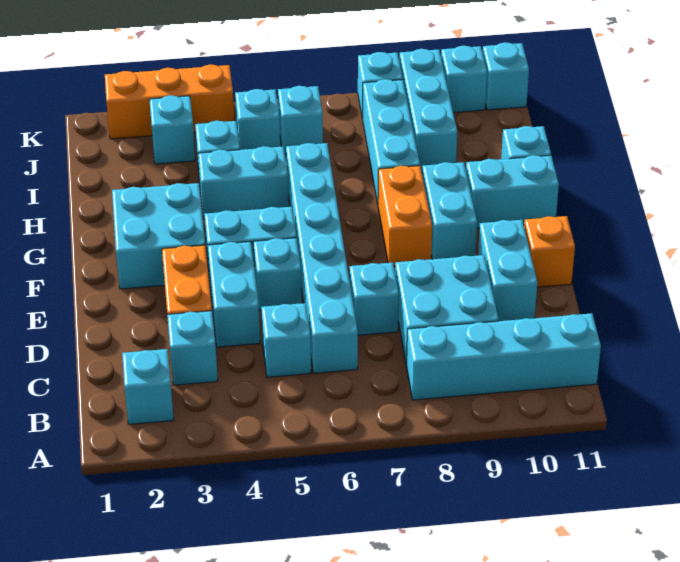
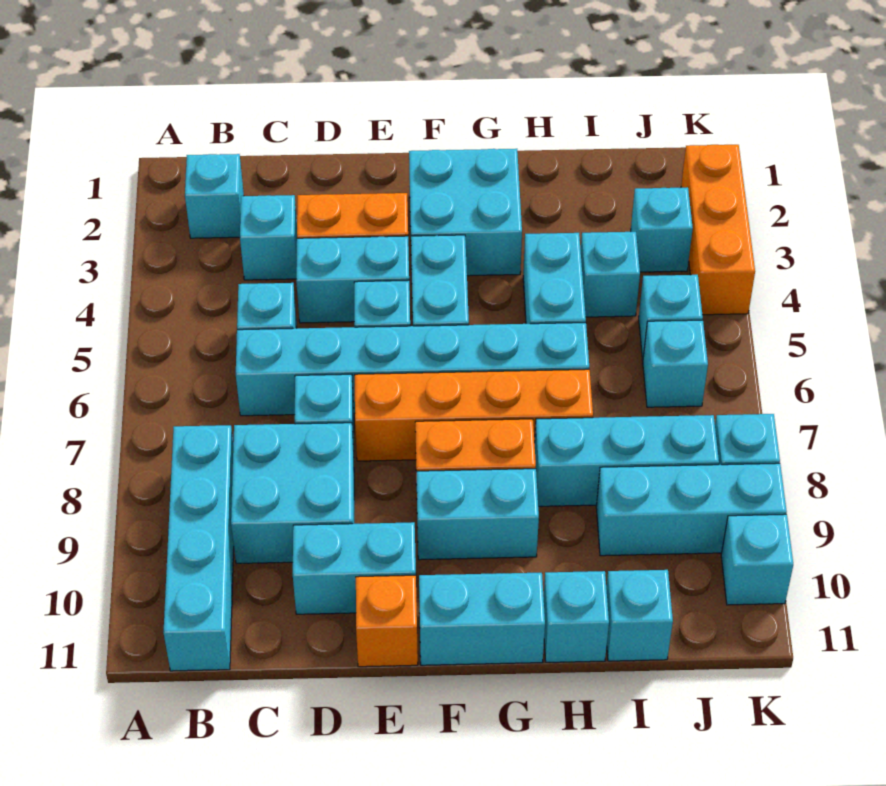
none -> orange brick E7:H7 level 1
cyan brick G10:G11 level 1 -> cyan brick F11:G11 level 1
cyan brick K11 level 1 -> cyan brick I11 level 1

